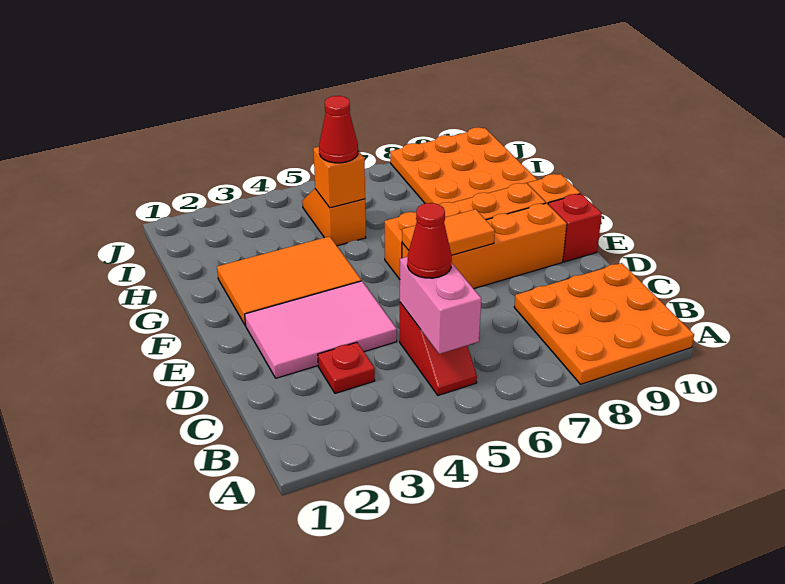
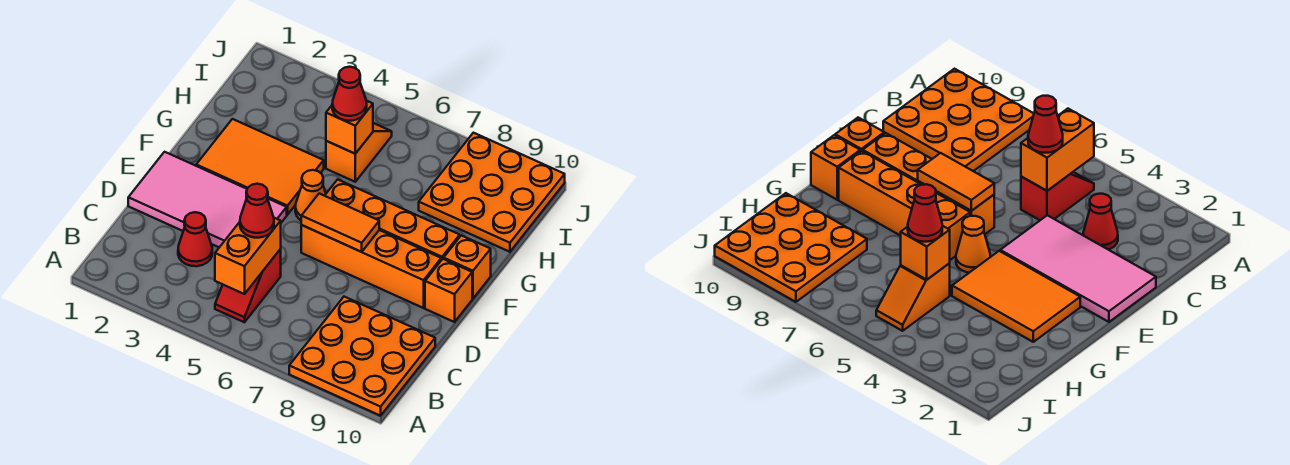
pink brick B5:C5 level 2 -> orange brick B5:C5 level 2
red plate C3 level 1 -> red cone C3 level 1
pink tile D2:E4 level 1 -> pink tile D1:E4 level 1
red brick E10 level 1 -> orange brick E10 level 1
none -> orange cone F5 level 1

